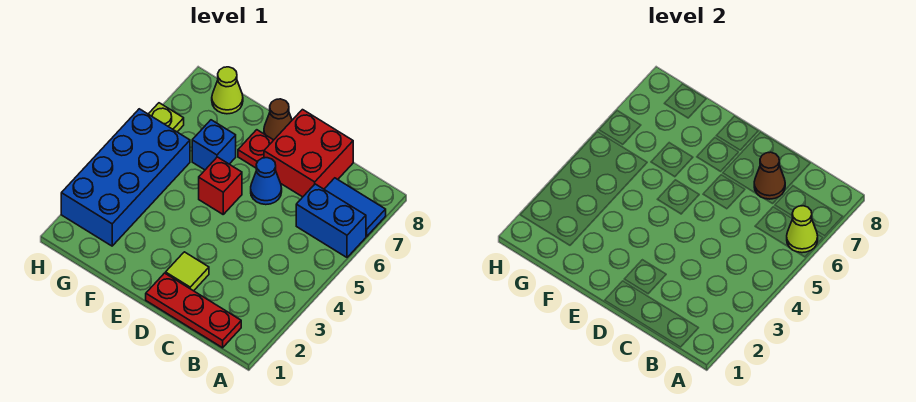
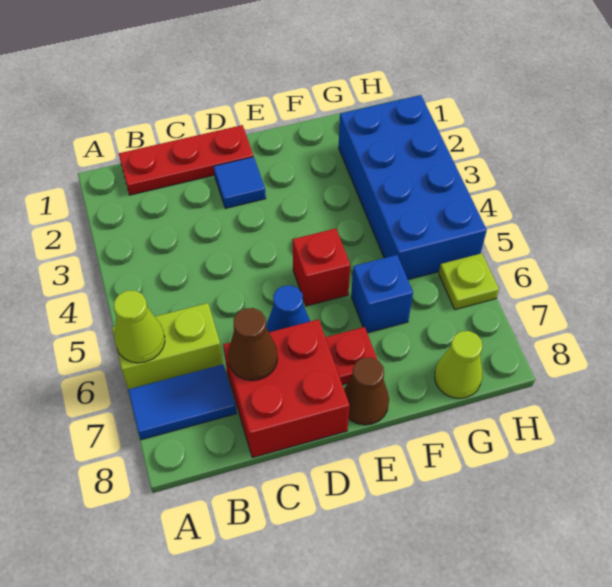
blue brick A6:B6 level 1 -> lime brick A6:B6 level 1
lime tile D2 level 1 -> blue tile D2 level 1

